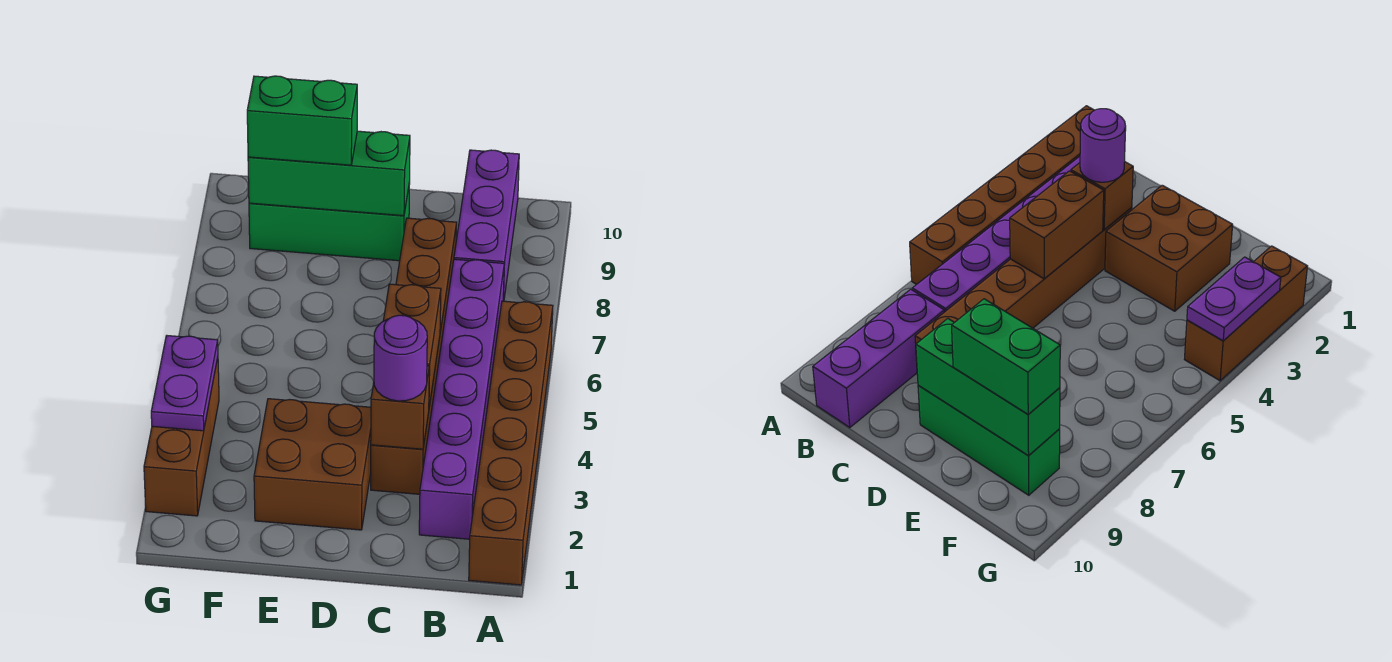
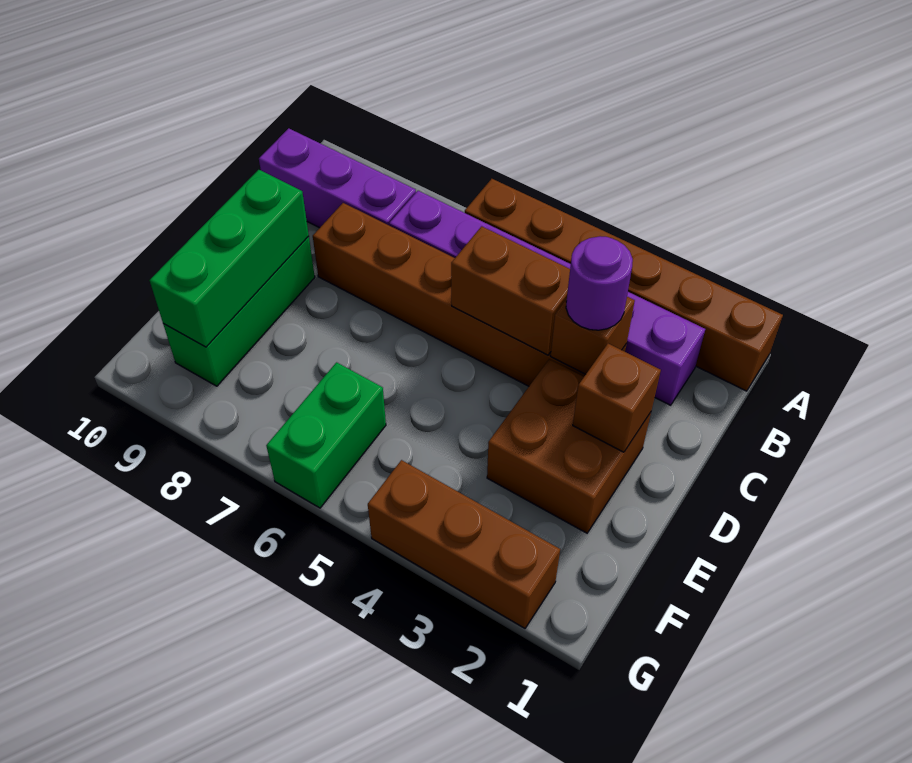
none -> brown brick D2 level 2
green brick E9:F9 level 3 -> green brick F6:G6 level 1
purple plate G3:G4 level 2 -> none

